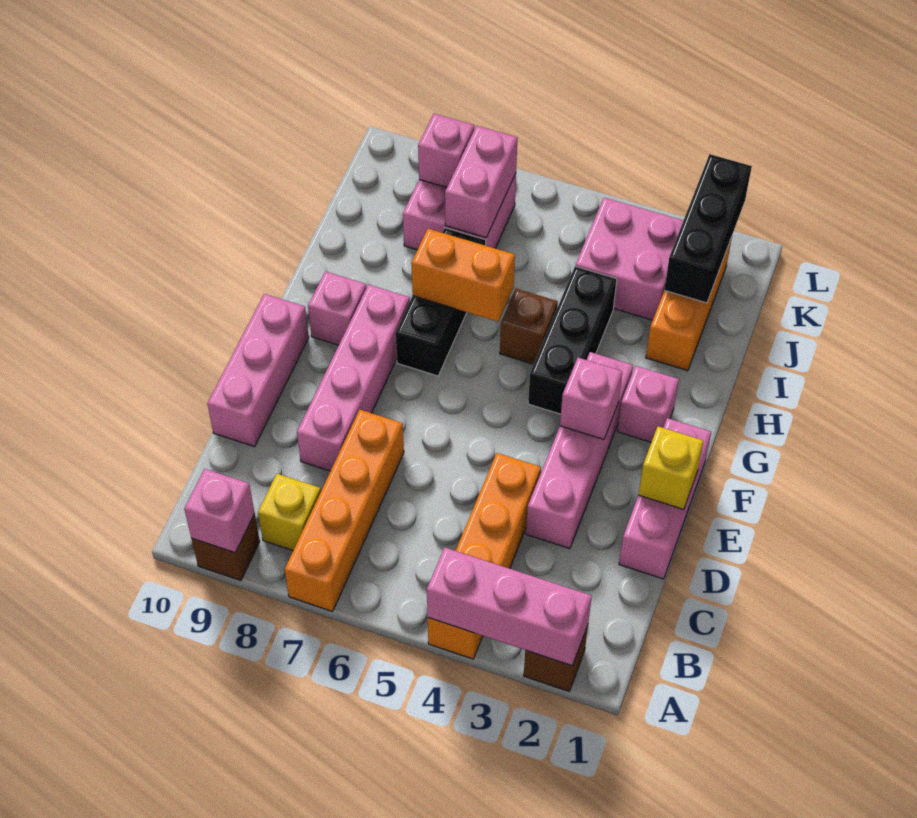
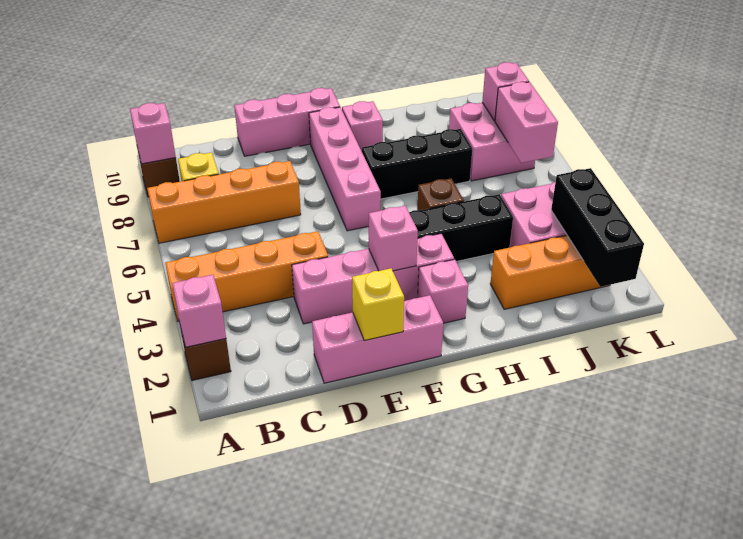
pink brick A2:A4 level 2 -> pink brick A2 level 2
pink brick D8:G8 level 1 -> pink brick F6:F9 level 1
orange brick H6:H7 level 2 -> none
black brick J2:L2 level 2 -> black brick K1:K3 level 2
pink brick J7:K7 level 2 -> pink brick K6:K7 level 2

